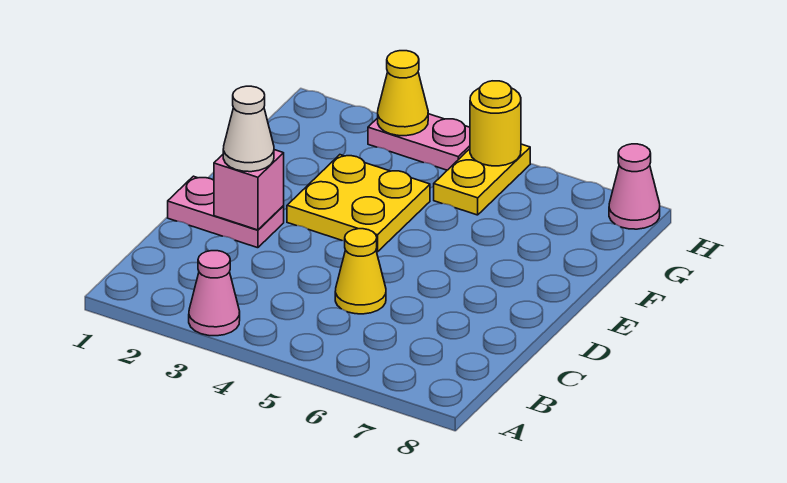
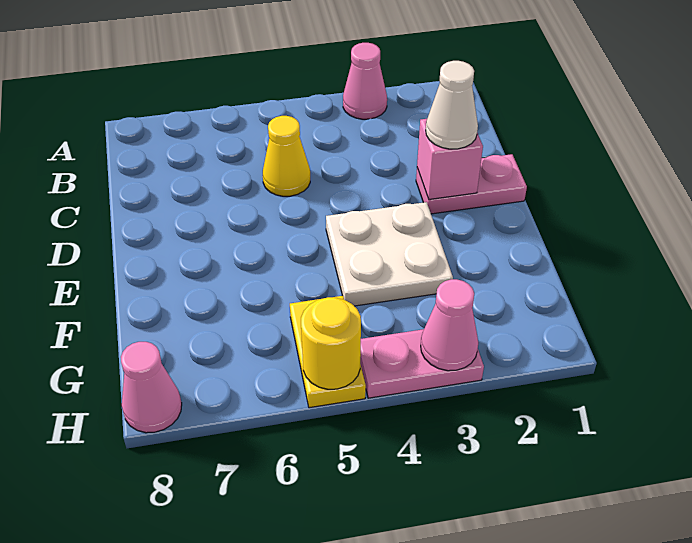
yellow plate E3:F4 level 1 -> white plate E3:F4 level 1
yellow cone H3 level 2 -> pink cone H3 level 2

